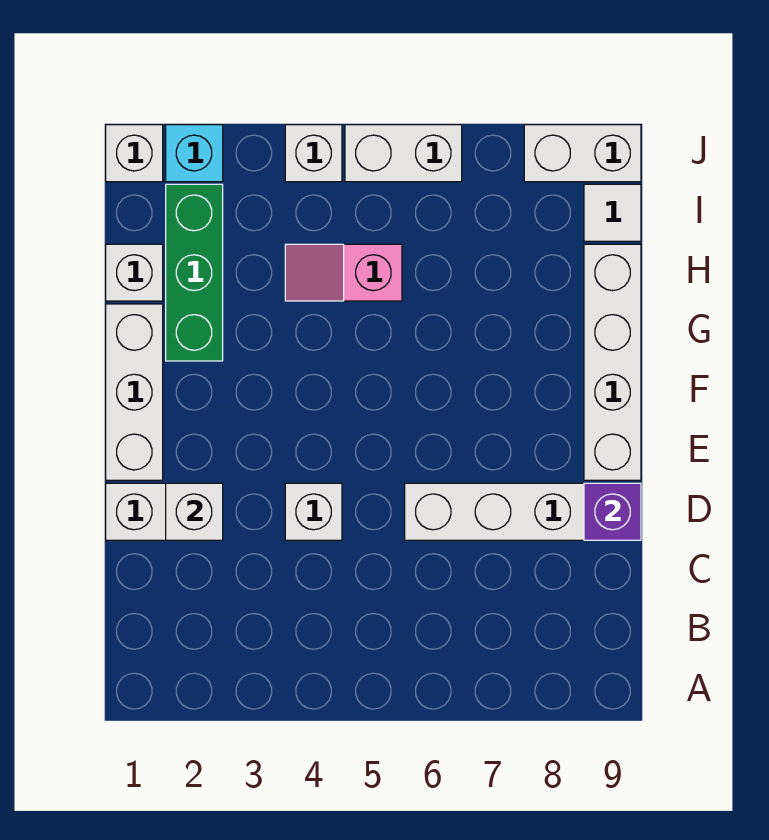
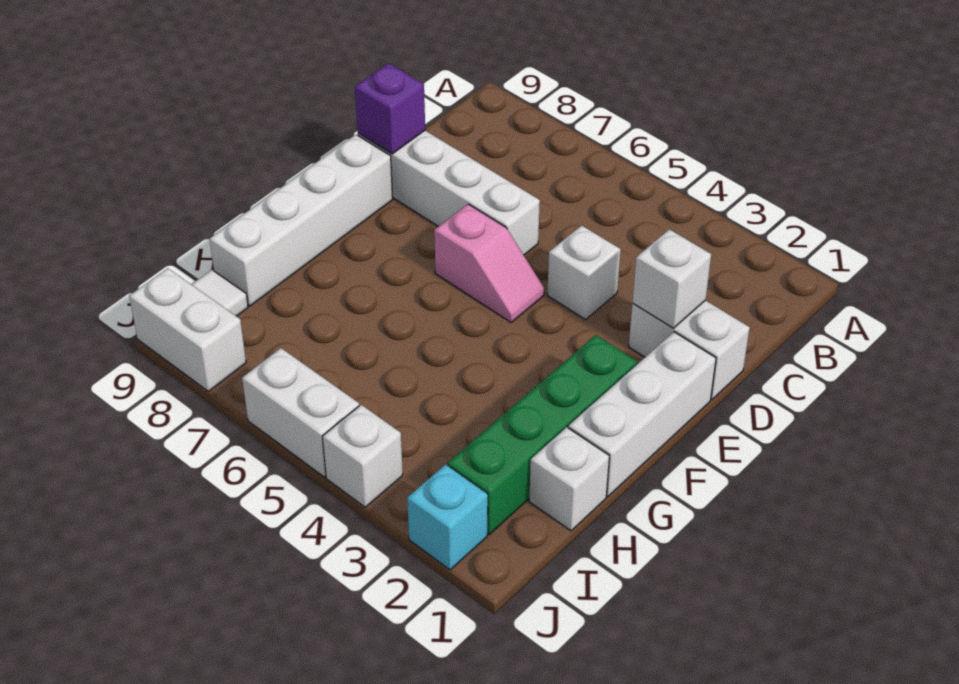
green brick G2:I2 level 1 -> green brick F2:I2 level 1
pink slope H4:H5 level 1 top 5 -> pink slope E5:E6 level 1 top 6
white brick J1 level 1 -> none

